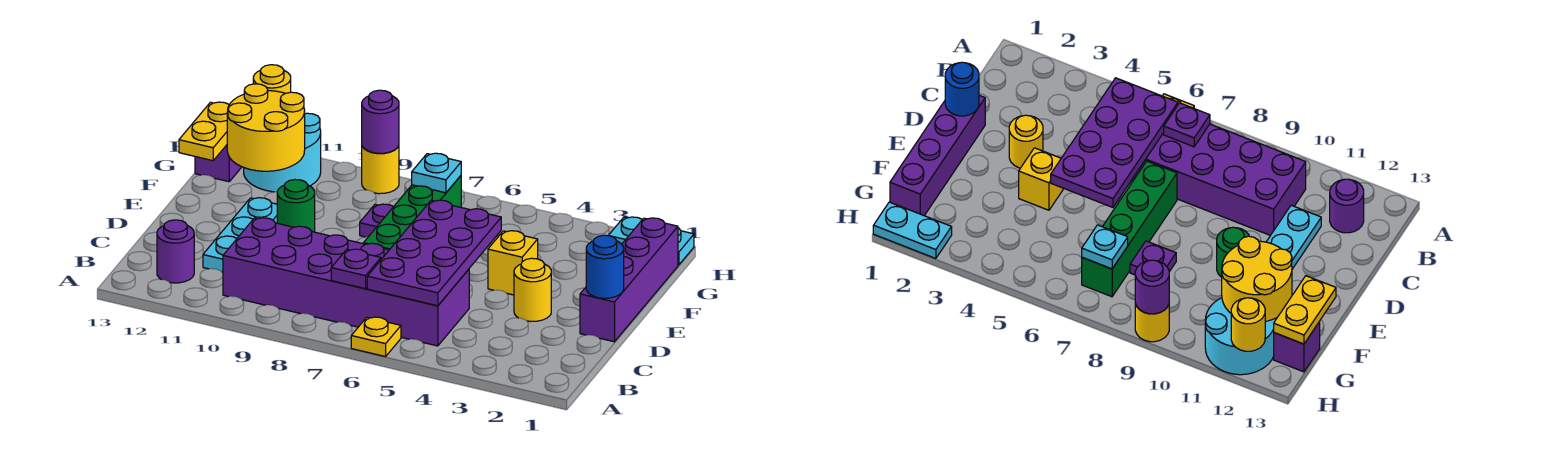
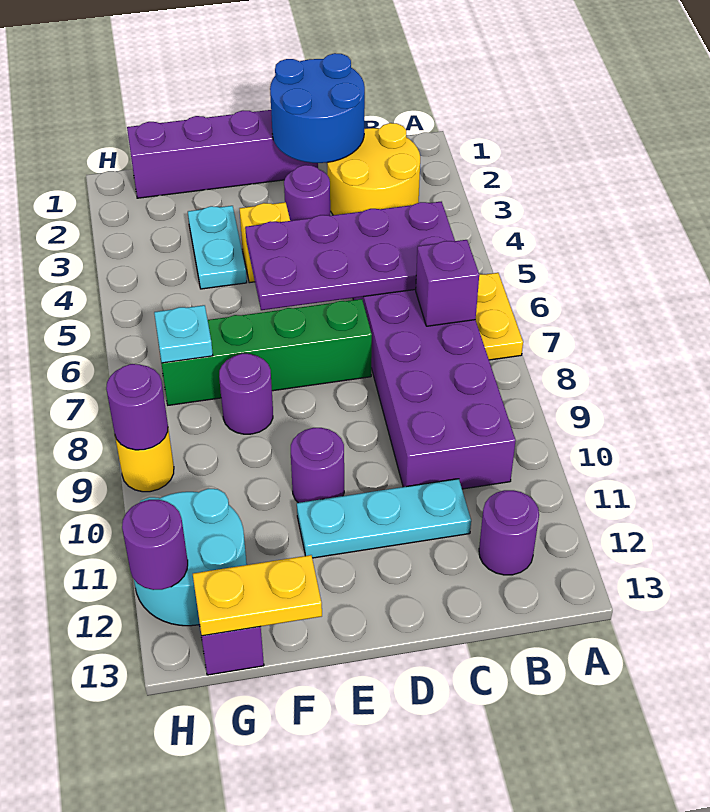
yellow plate A6 level 1 -> yellow plate A6:A7 level 1
purple plate B7 level 2 -> purple brick B7 level 2
blue round brick D1 level 2 -> blue round brick C1:D2 level 2
yellow round brick D3 level 1 -> purple round brick D3 level 1
green round brick E10 level 1 -> purple round brick E10 level 1
purple plate F8 level 1 -> purple round brick F8 level 1
yellow round brick F11:G12 level 2 -> yellow round brick B2:C3 level 1
cyan plate H1:H2 level 1 -> cyan plate F3:F4 level 1
yellow round brick H12 level 2 -> purple round brick H12 level 2

